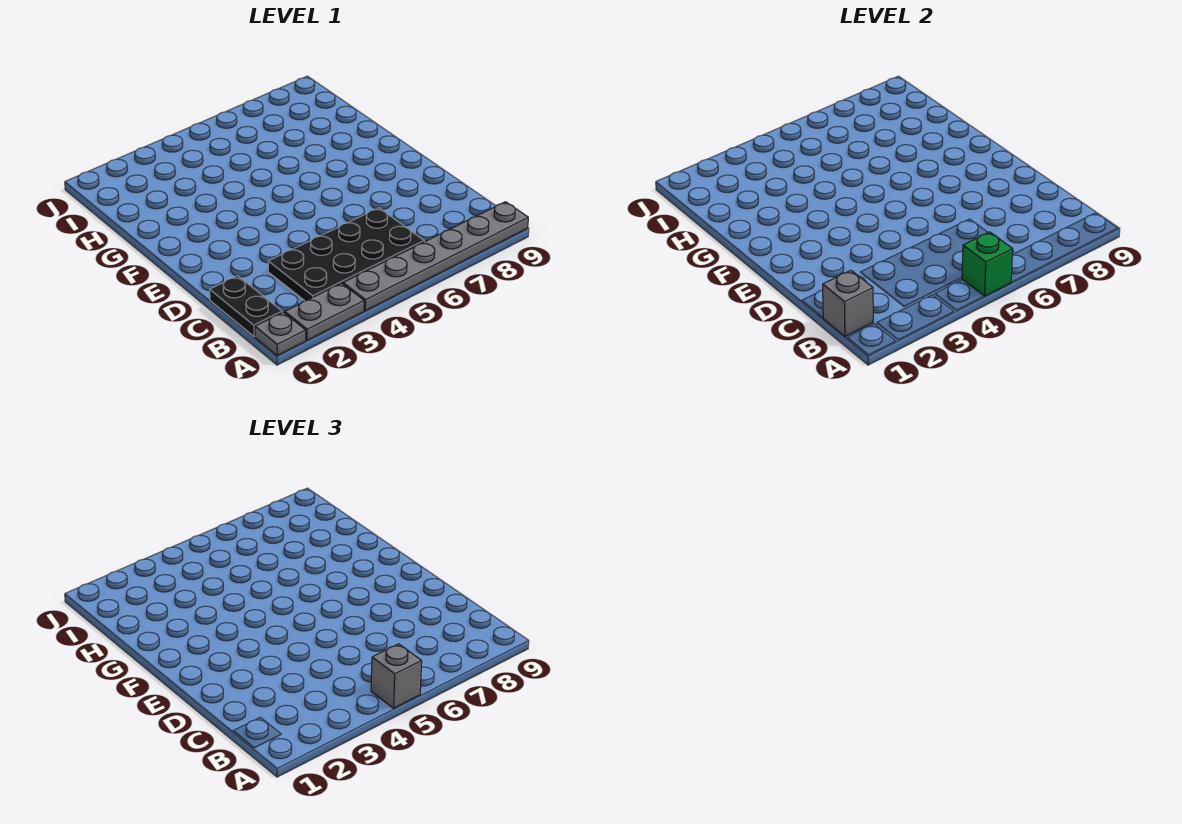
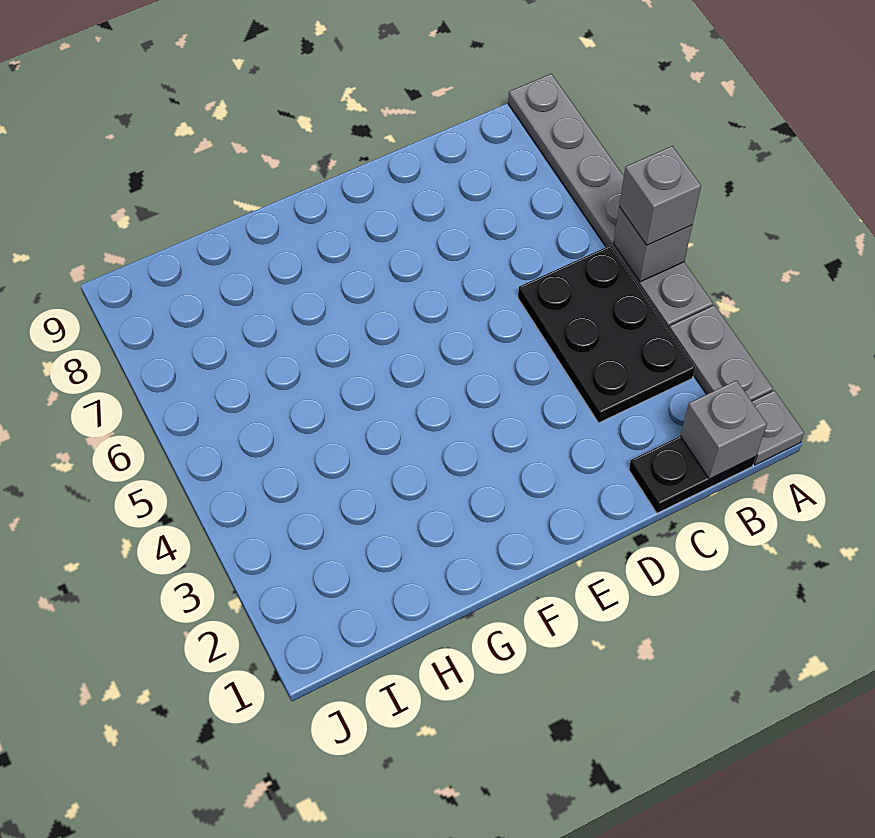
green brick A5 level 2 -> grey brick A5 level 2
black plate B3:C6 level 1 -> black plate B3:C5 level 1

